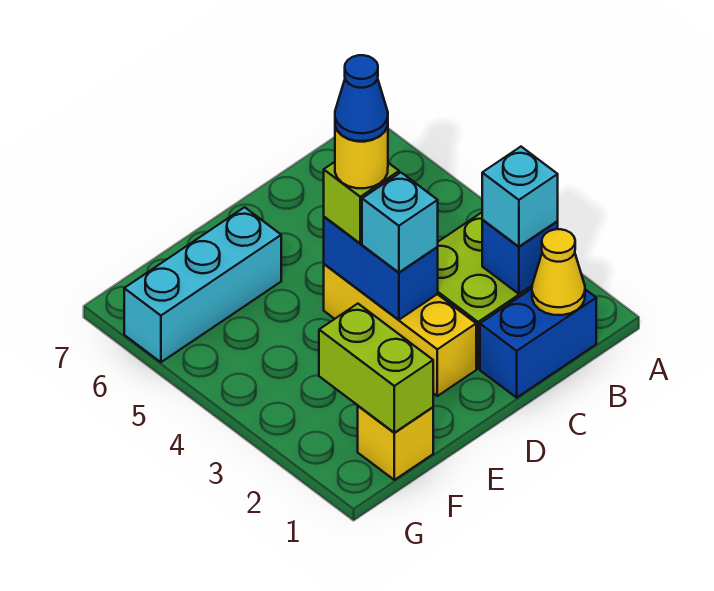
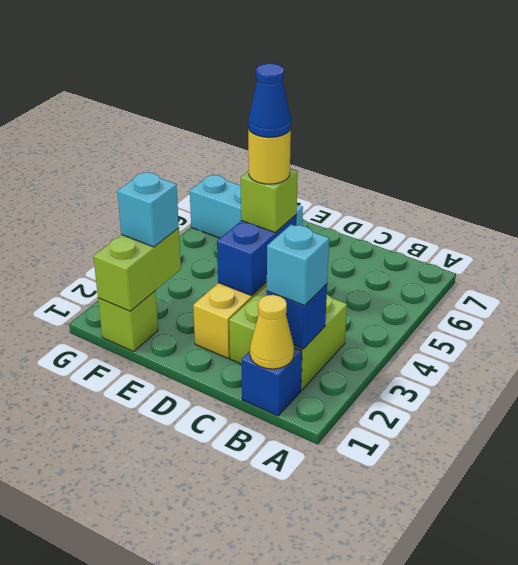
blue brick B1:C1 level 1 -> blue brick B1 level 1
cyan brick D3 level 3 -> cyan brick F2 level 3
yellow brick F1 level 1 -> lime brick F1 level 1

